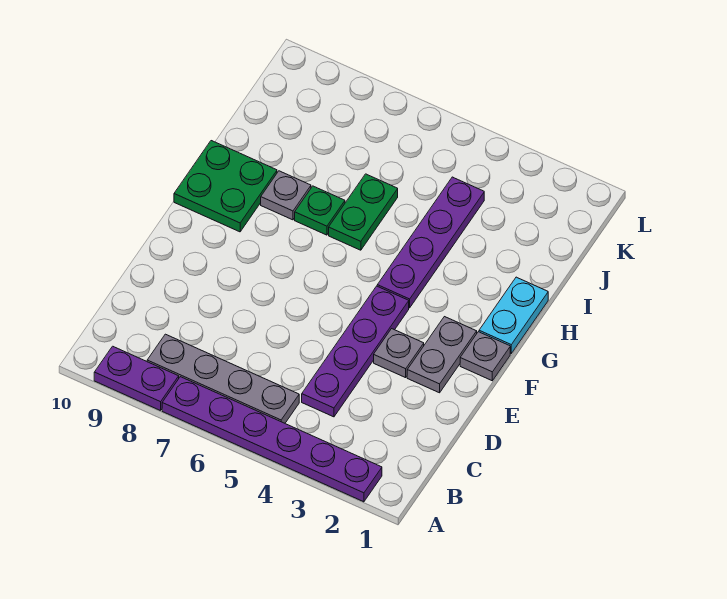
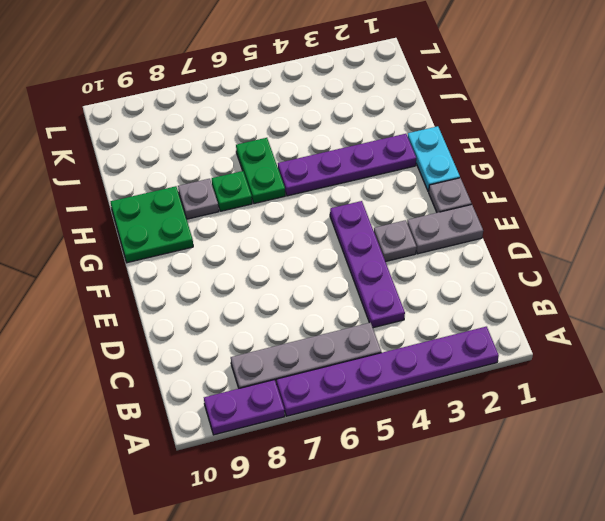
grey plate E2:F2 level 1 -> grey plate E1:E2 level 1
purple plate G4:J4 level 1 -> purple plate H2:H5 level 1

